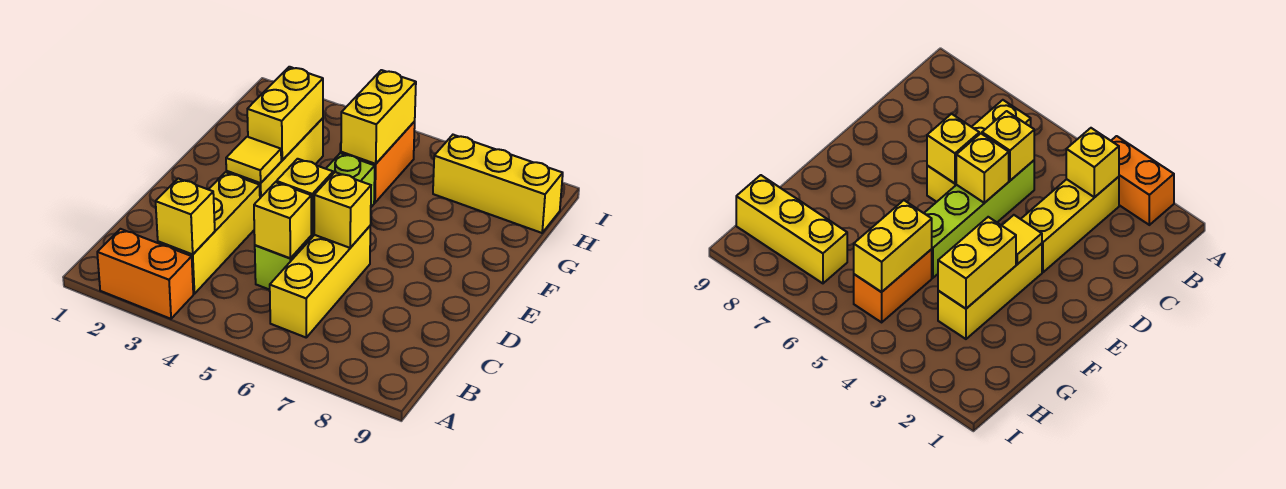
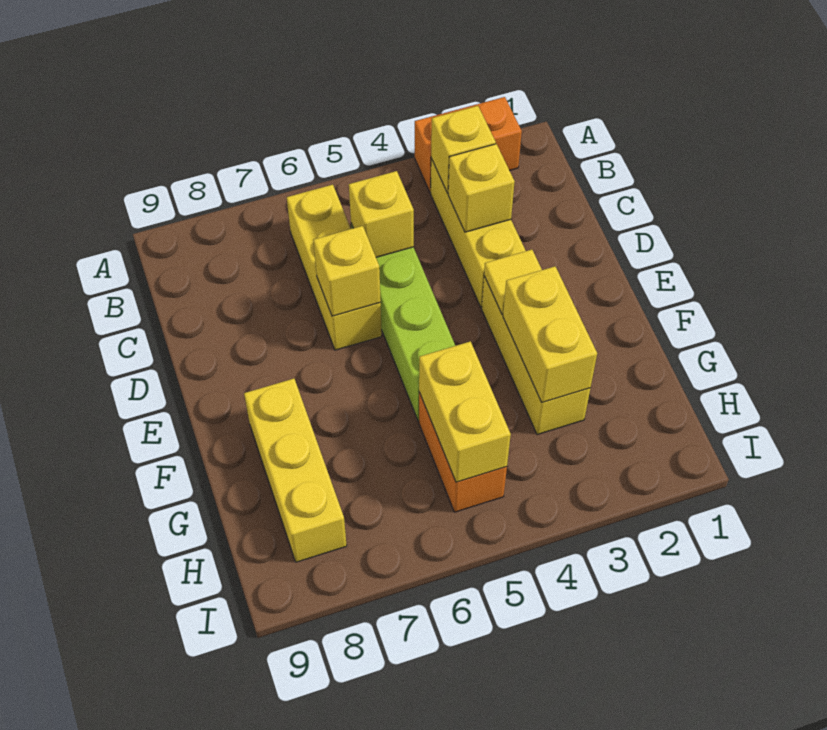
yellow brick D5 level 2 -> yellow brick C3 level 2
yellow brick H7:H9 level 1 -> yellow brick F8:H8 level 1

